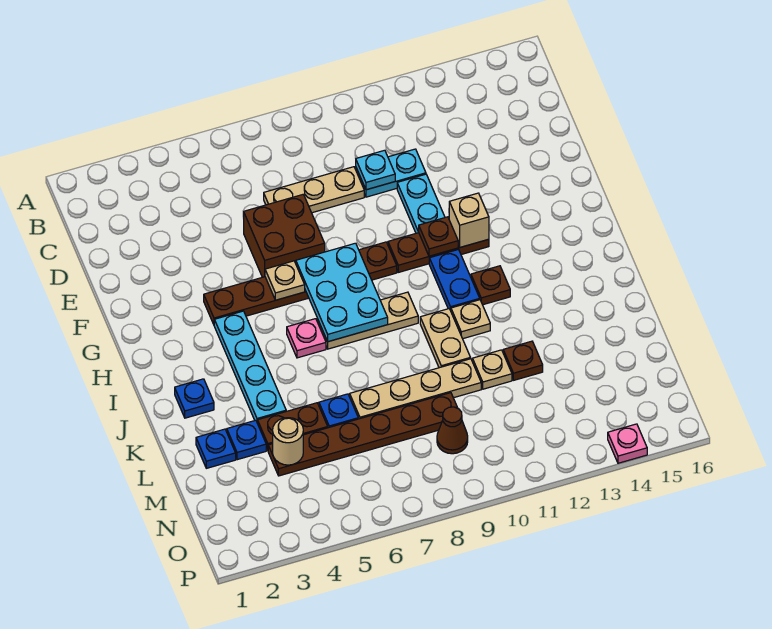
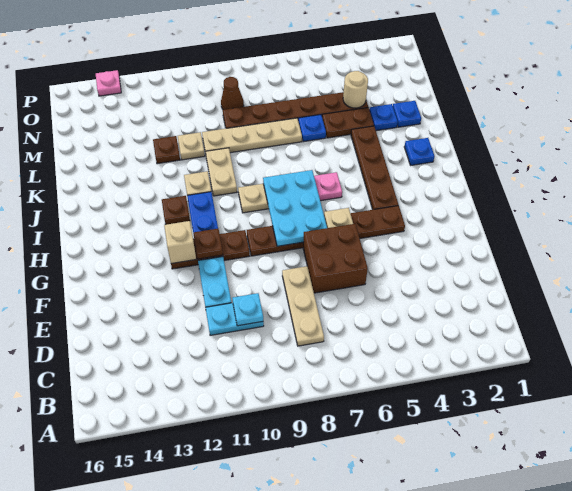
tan plate D7:D9 level 1 -> tan plate C8:E8 level 1
cyan plate H4:K4 level 1 -> brown plate H4:K4 level 1

